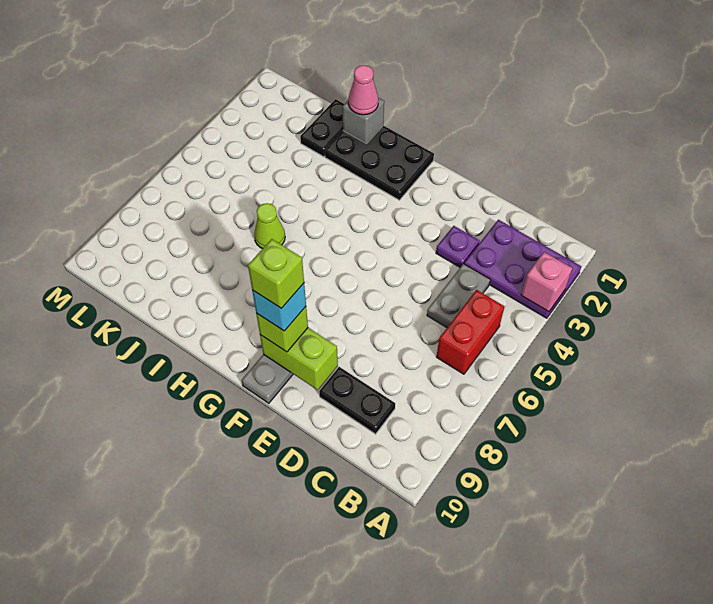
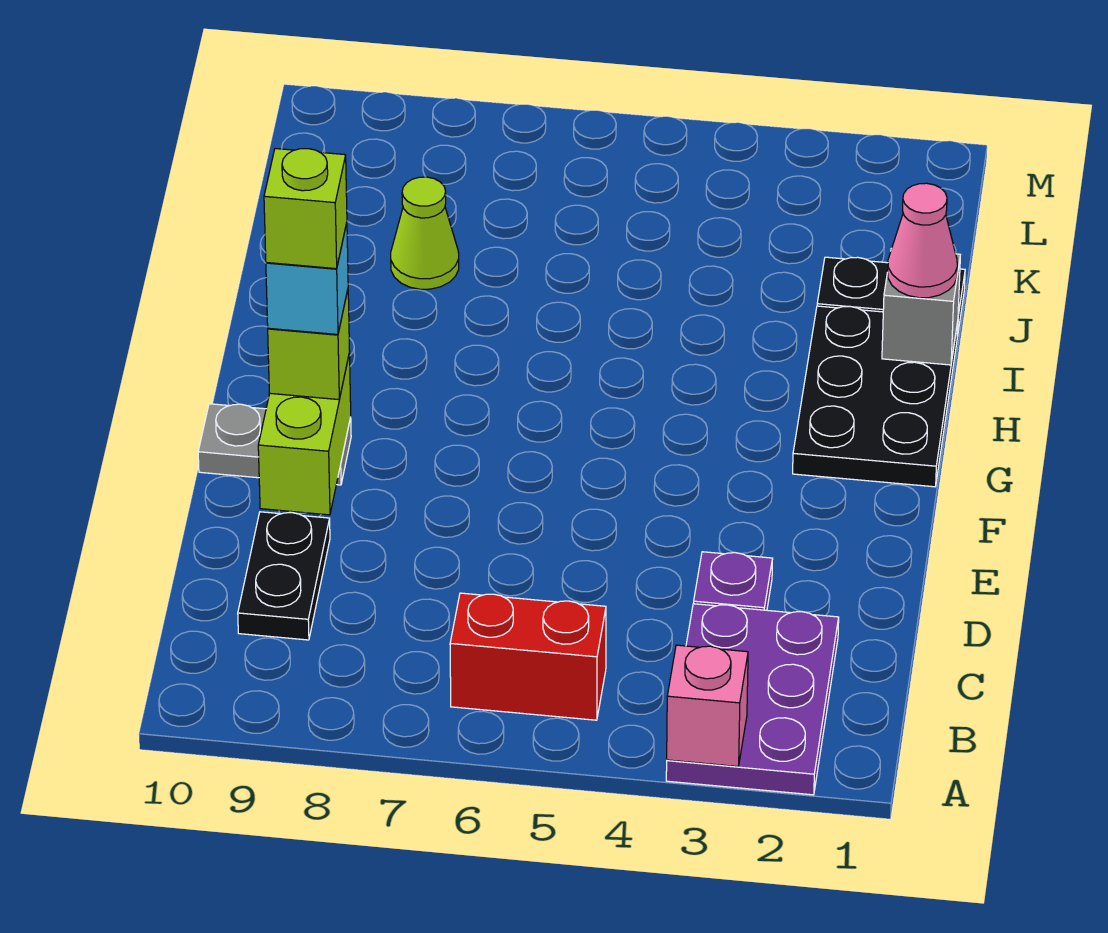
grey plate C4:C5 level 1 -> none
lime cone I6 level 1 -> lime cone J8 level 1

